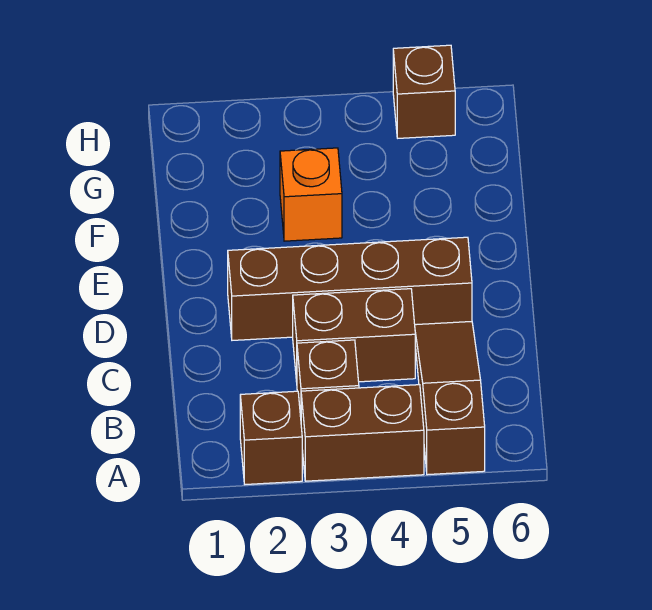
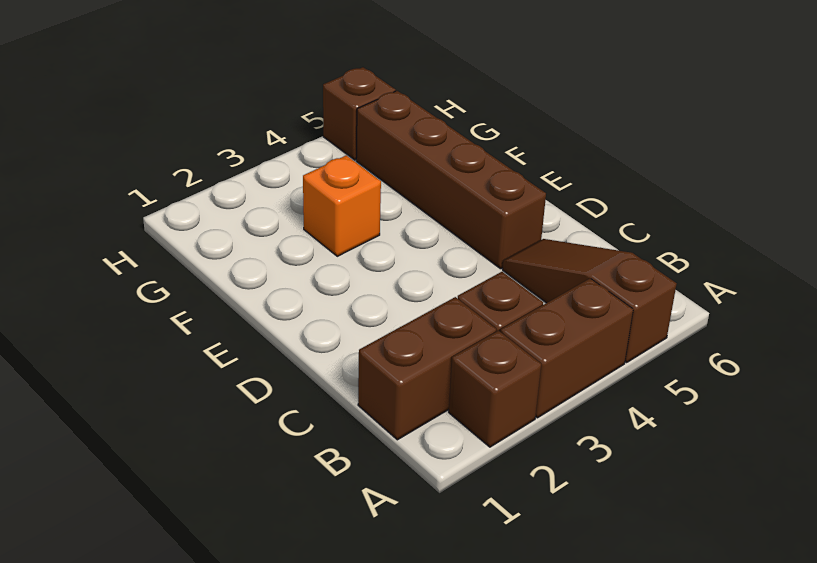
brown brick C3:C4 level 1 -> brown brick B1:B2 level 1
brown brick D2:D5 level 1 -> brown brick D5:G5 level 1

